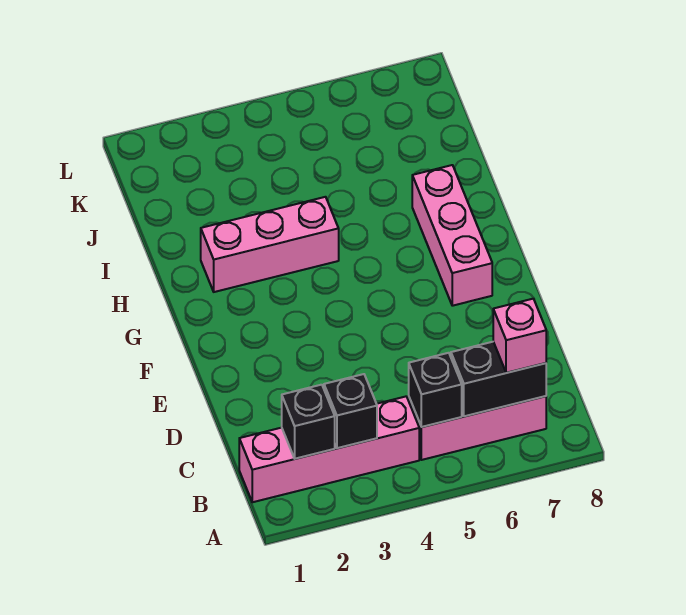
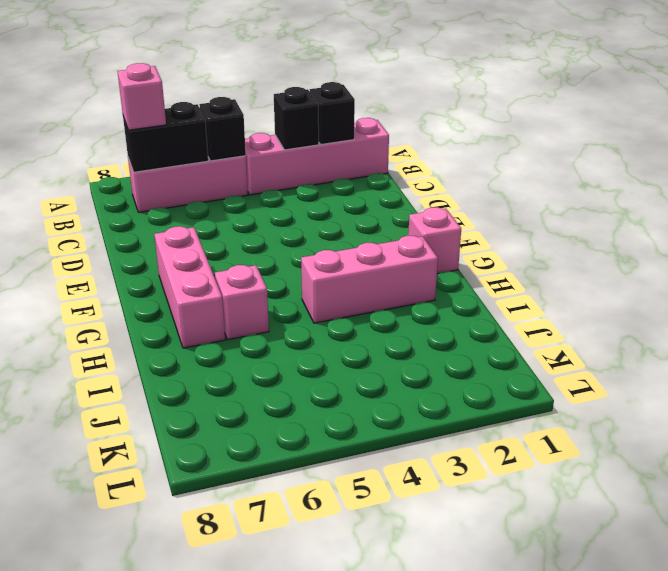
none -> pink brick G1 level 1
none -> pink brick H6 level 1

